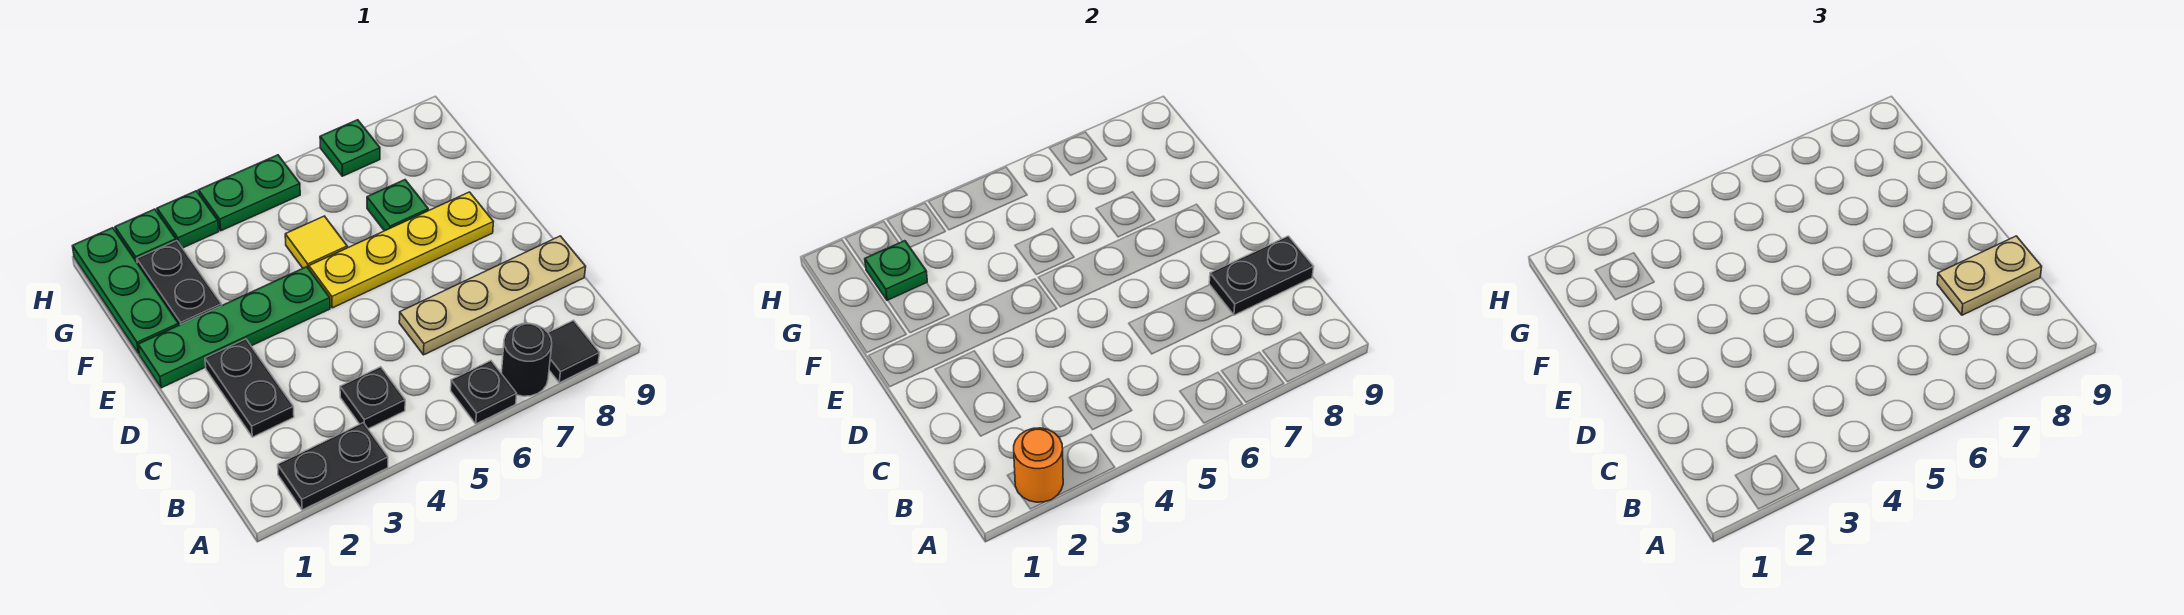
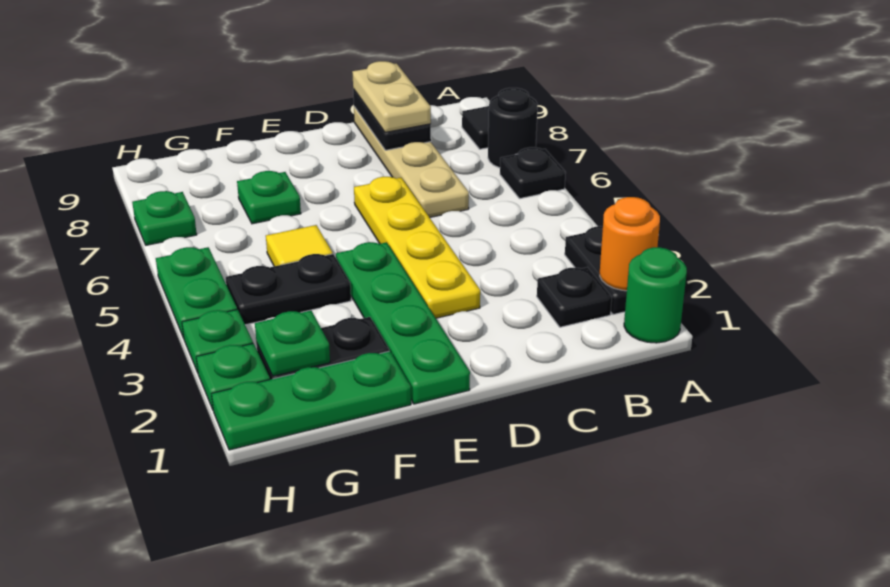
none -> green round brick A1 level 1
black plate B4 level 1 -> black plate B2 level 1
black plate C2:D2 level 1 -> black plate F4:G4 level 1
yellow plate E5:E8 level 1 -> yellow plate D3:D6 level 1

